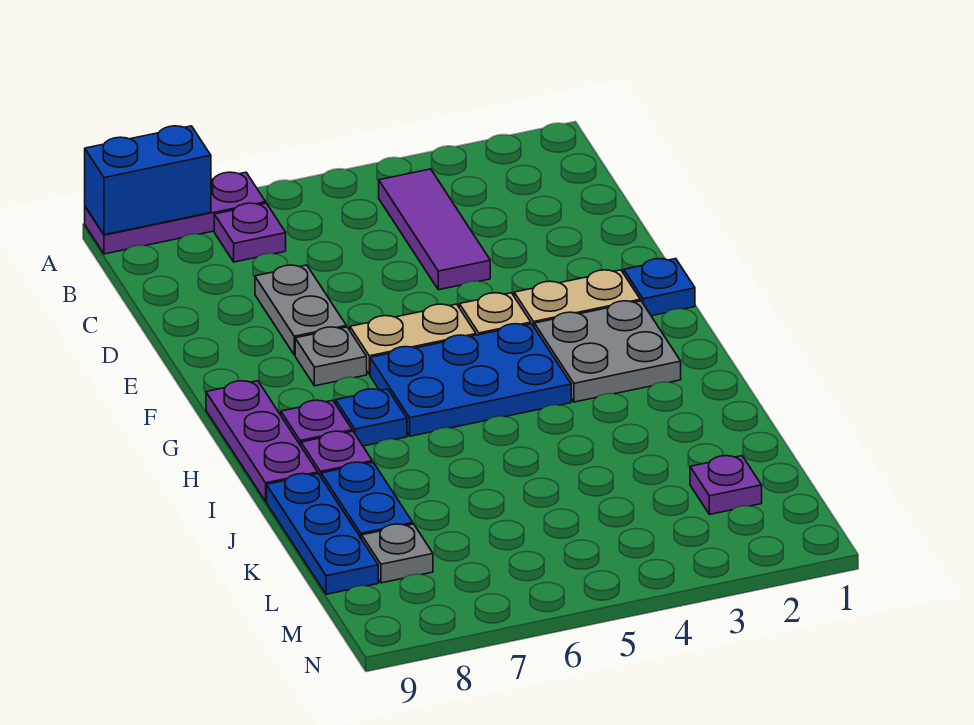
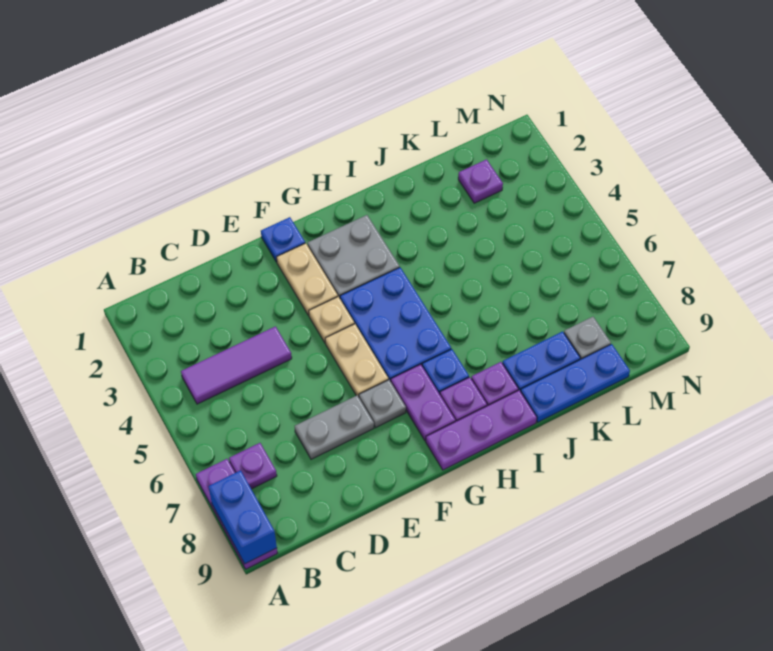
none -> purple plate G7:G8 level 1

